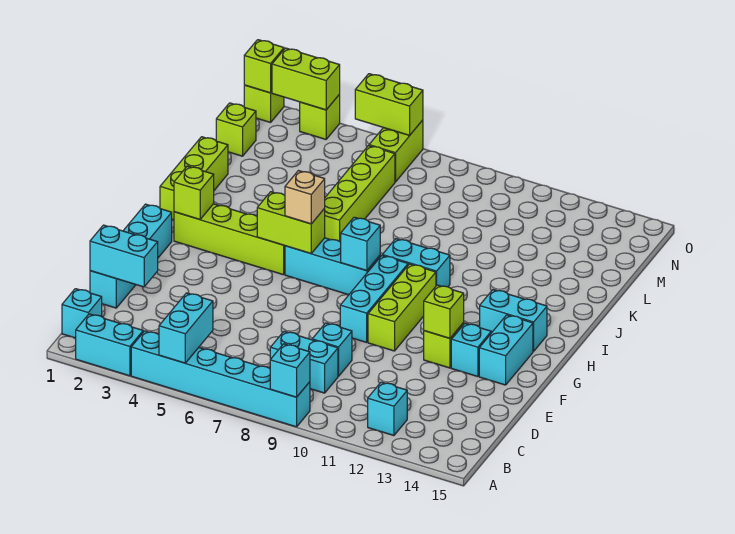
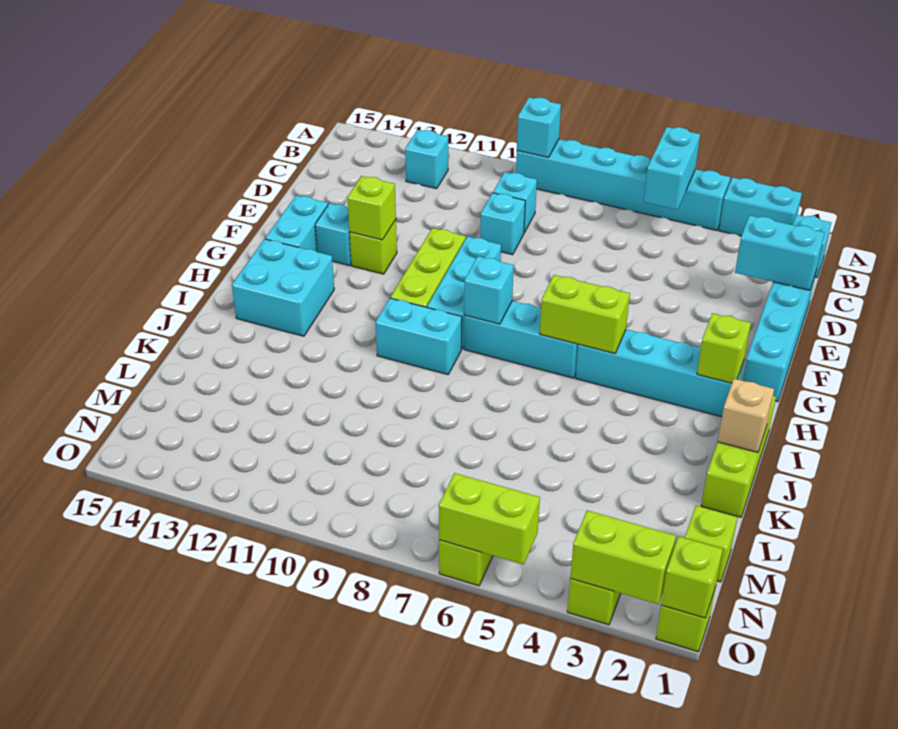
cyan brick C8:C9 level 1 -> cyan brick C9 level 1
lime brick H2:H5 level 1 -> cyan brick H2:H5 level 1
tan brick H6 level 3 -> tan brick J1 level 2
cyan brick H13:H14 level 1 -> cyan brick H13:I14 level 1
lime brick J6:M6 level 1 -> none

